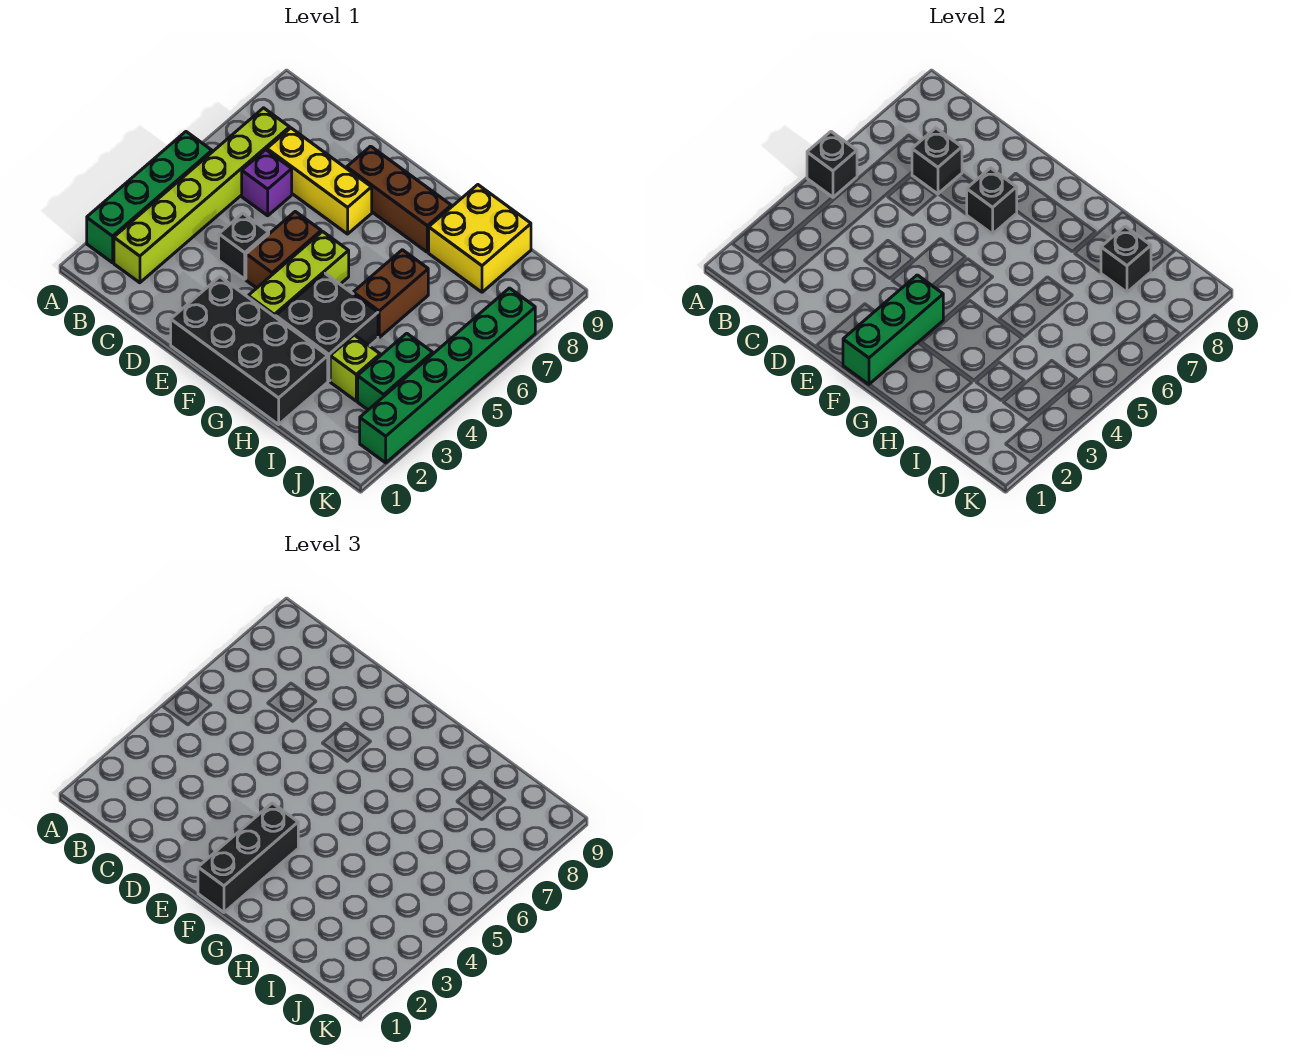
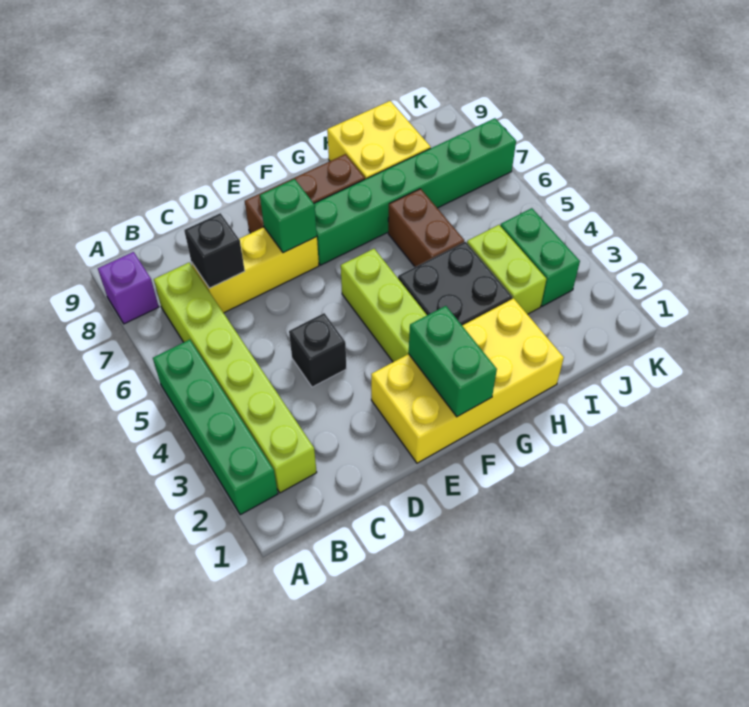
black brick A5 level 2 -> none
purple brick C6 level 1 -> purple brick A8 level 1
black brick E1:H2 level 1 -> yellow brick E1:H2 level 1
brown brick E4:E5 level 1 -> none
black brick E7 level 2 -> green brick E7 level 2
green brick F1:F3 level 2 -> green brick F1:F2 level 2
black brick F1:F3 level 3 -> none
lime brick I3 level 1 -> lime brick I3:I4 level 1
black brick I8 level 2 -> none
green brick K2:K7 level 1 -> green brick F7:K7 level 1

